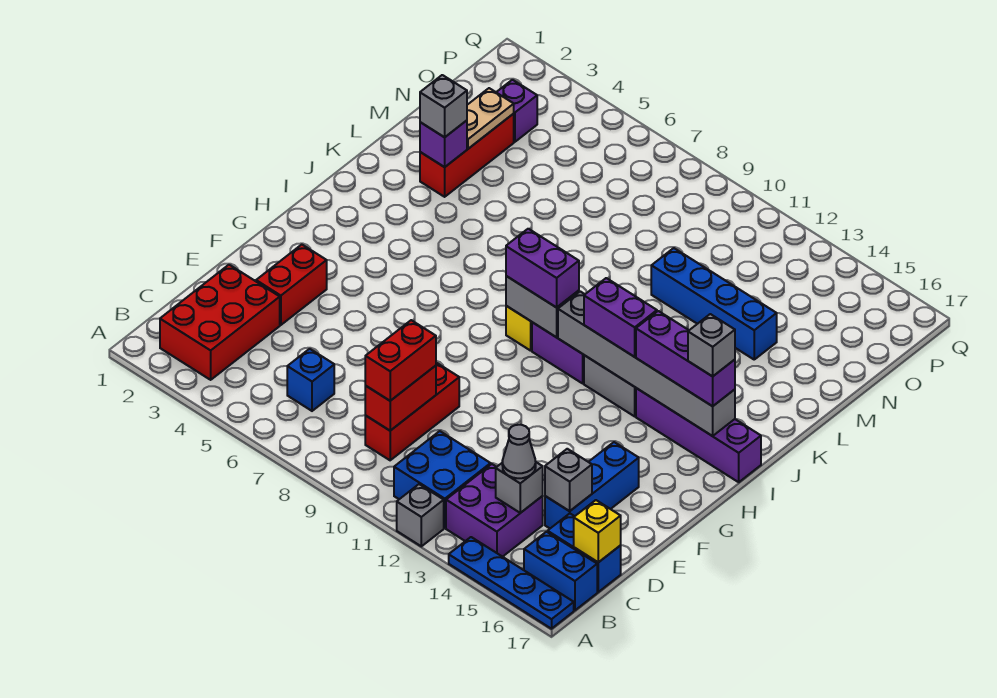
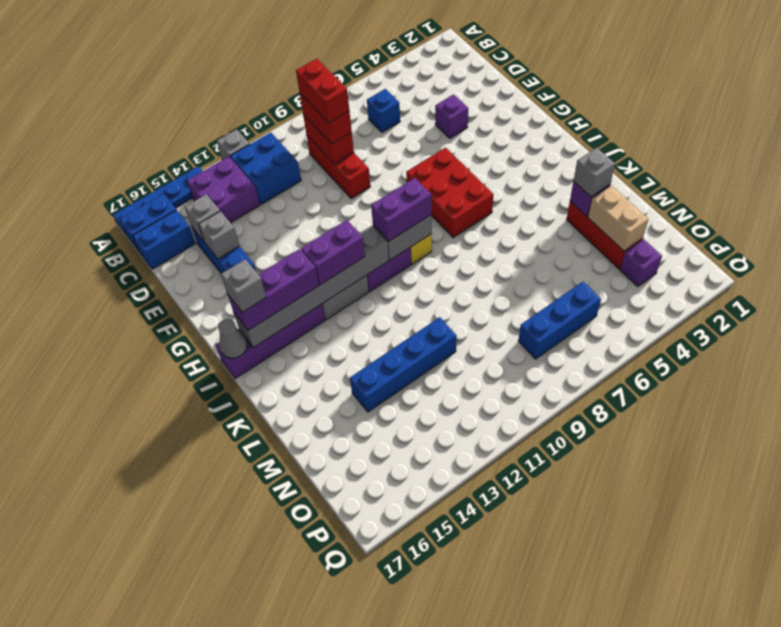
red brick B2:D3 level 1 -> red brick G6:I7 level 1
grey brick C14 level 2 -> grey brick E15 level 2
grey cone C14 level 3 -> grey cone I17 level 2
yellow brick C17 level 2 -> none
red brick E3:F3 level 1 -> red brick C9:D9 level 4
none -> purple brick E4 level 1
tan plate M3:N3 level 2 -> tan brick M3:N3 level 2
none -> blue brick O6:O8 level 1

